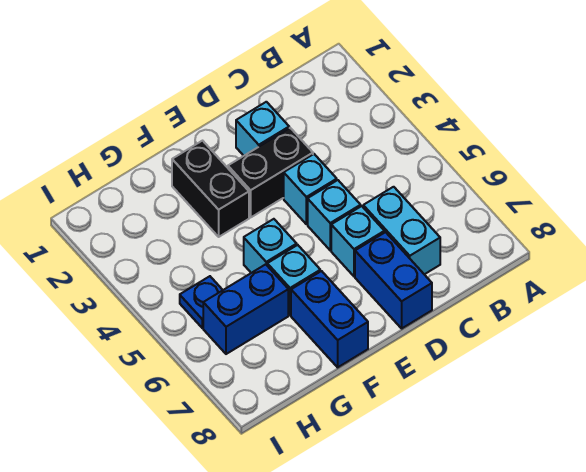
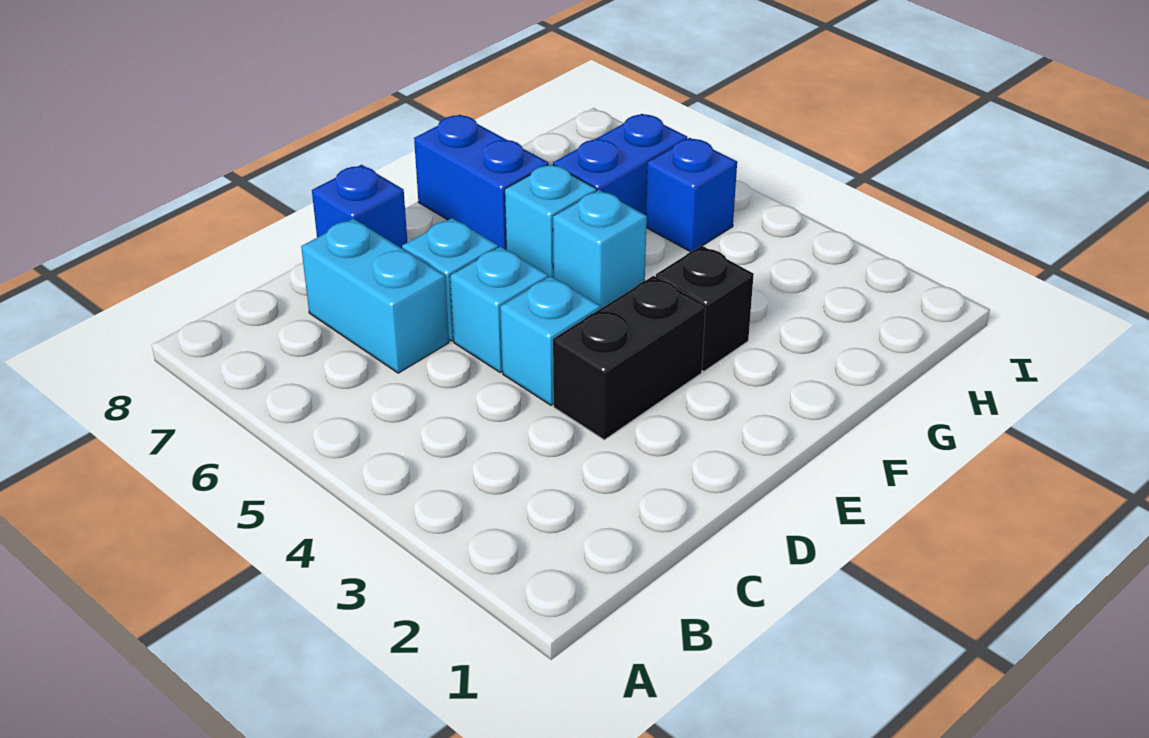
cyan brick D2 level 1 -> none
blue brick D7:D8 level 1 -> blue brick D8 level 1
black brick F2:F3 level 1 -> black brick F3 level 1
blue plate H5 level 1 -> blue brick H5 level 1

